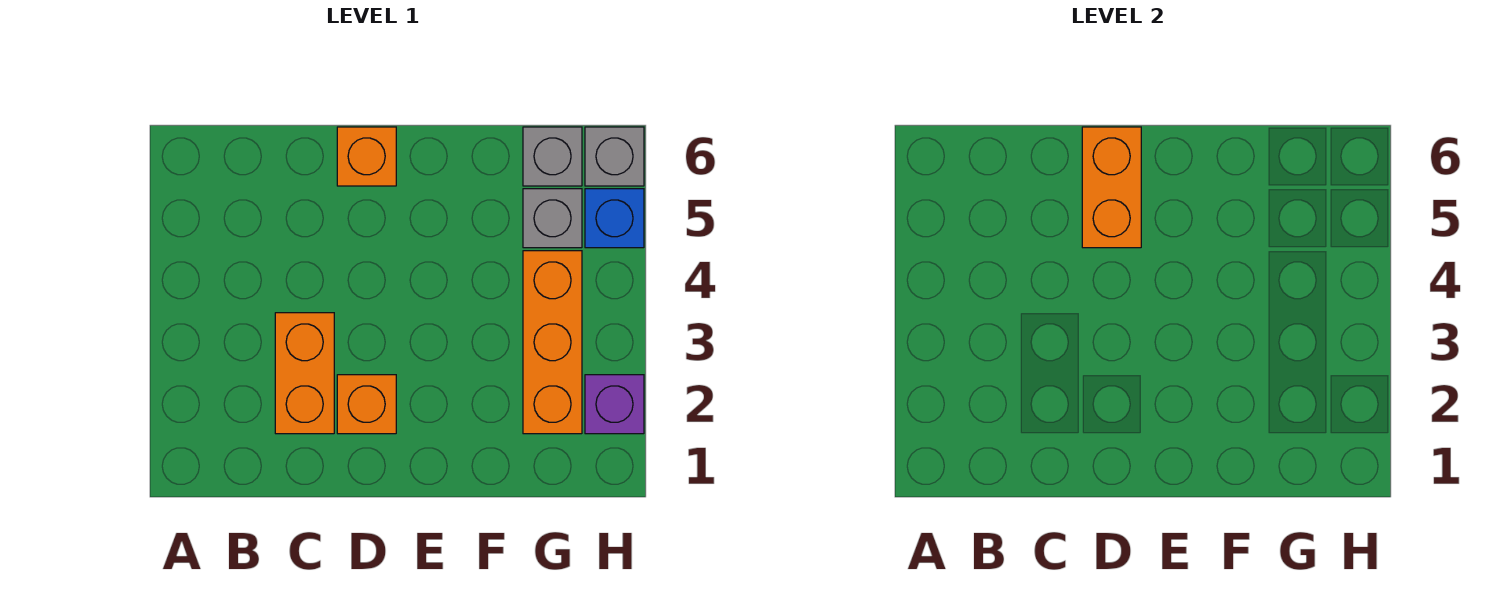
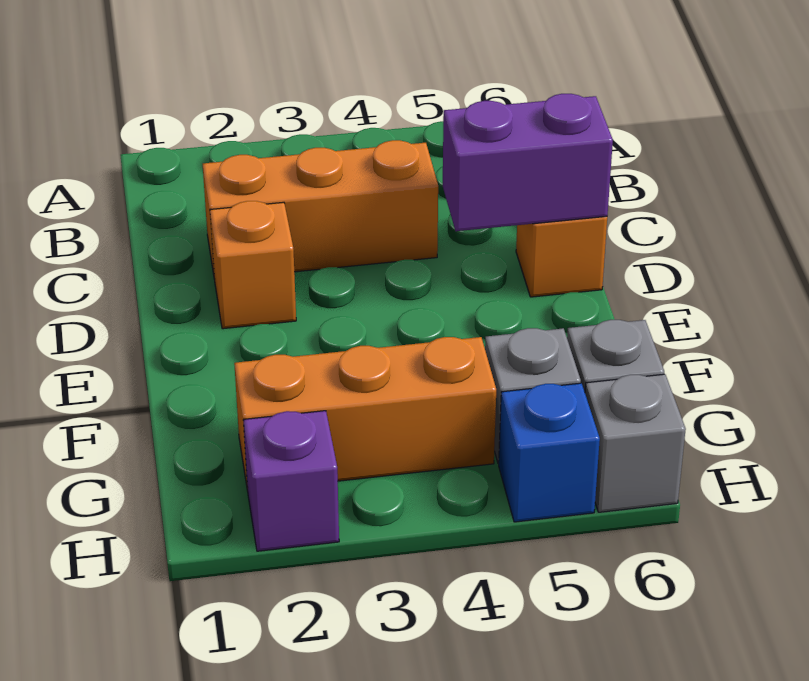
orange brick C2:C3 level 1 -> orange brick C2:C4 level 1
orange brick D5:D6 level 2 -> purple brick D5:D6 level 2

